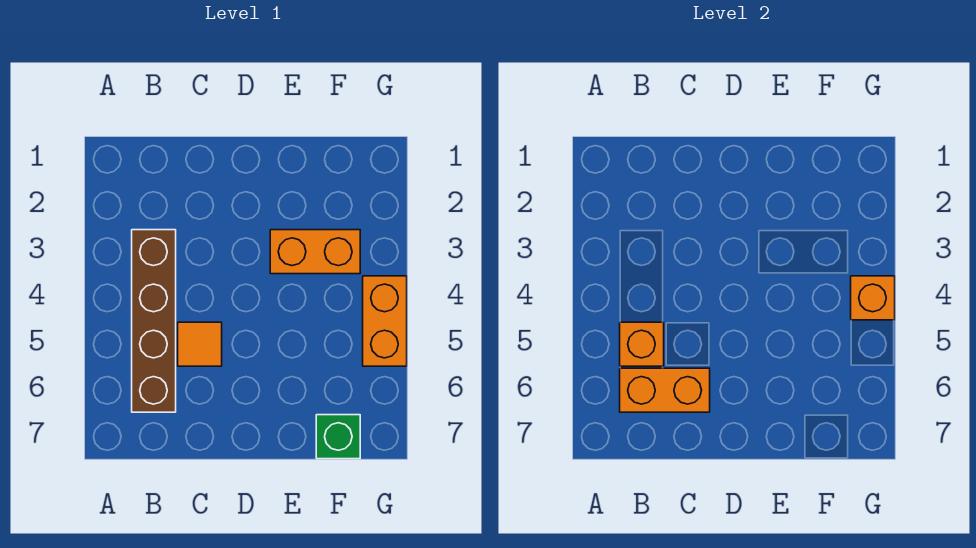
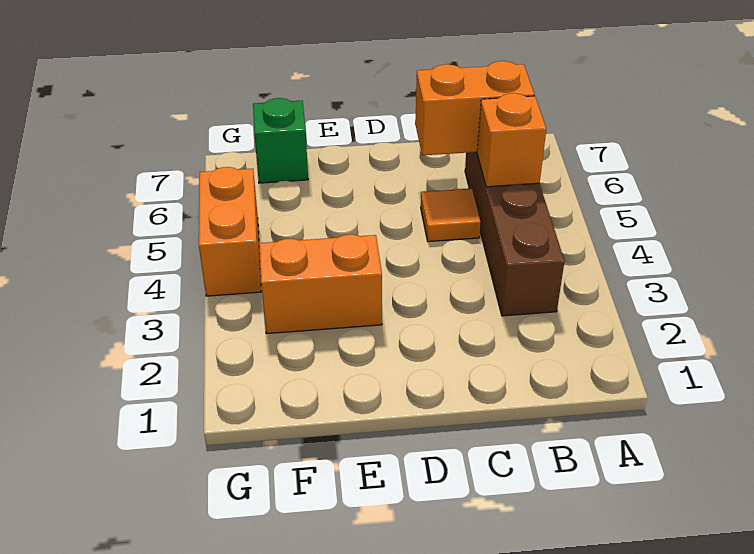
orange brick G4 level 2 -> none

